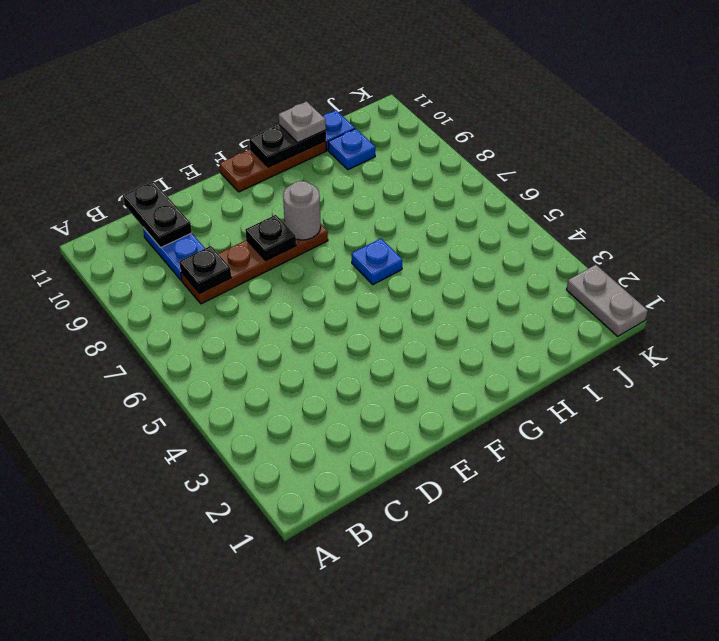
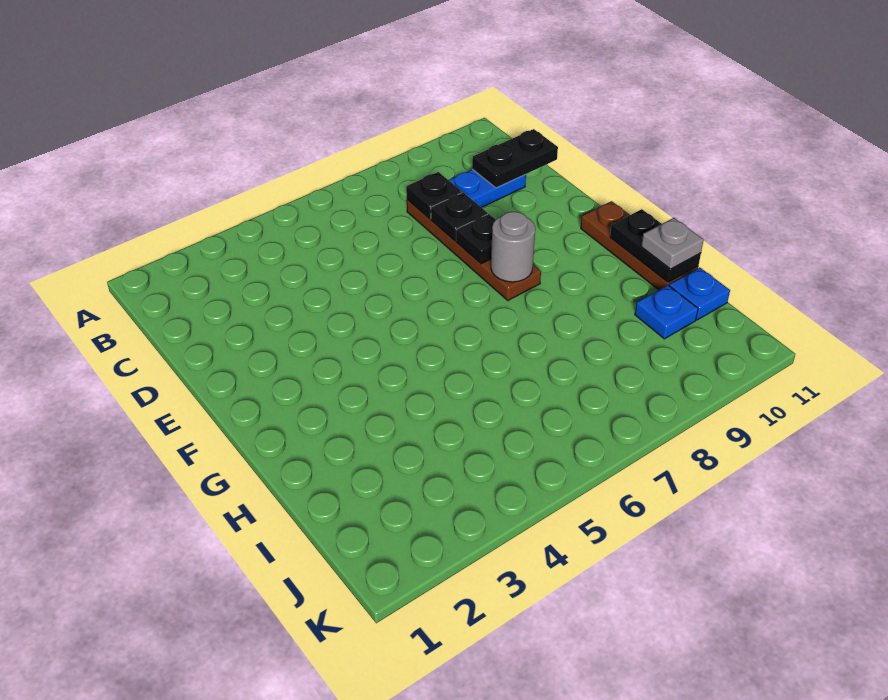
none -> black plate D8 level 2
blue plate G6 level 1 -> none
grey plate K1:K2 level 1 -> none

